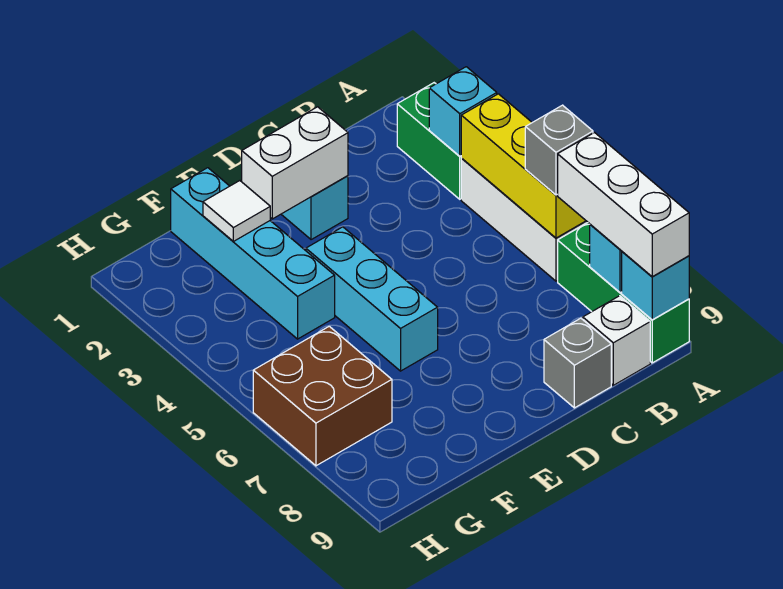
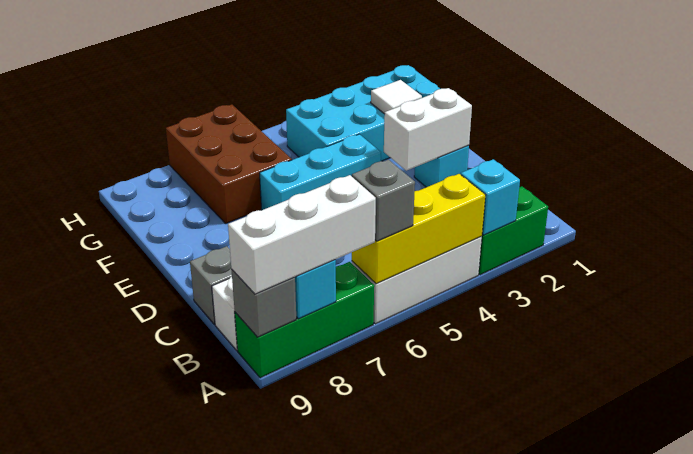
cyan brick A9 level 2 -> grey brick A9 level 2
white brick D2:E2 level 2 -> white brick D2:D3 level 2
cyan brick F1:F4 level 1 -> cyan brick F1:G4 level 1
brown brick G6:H7 level 1 -> brown brick F6:H7 level 1

